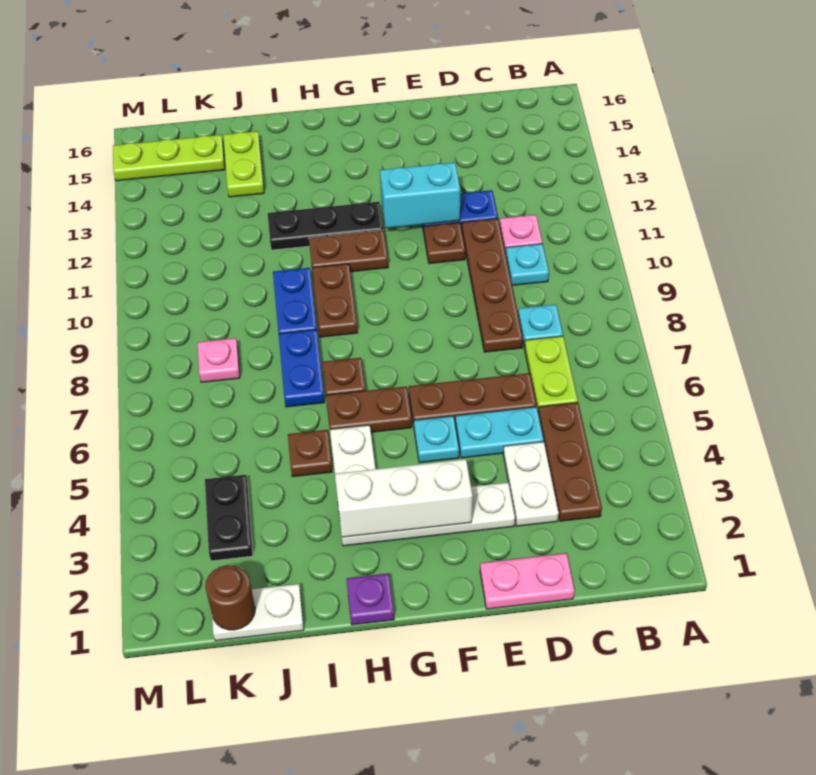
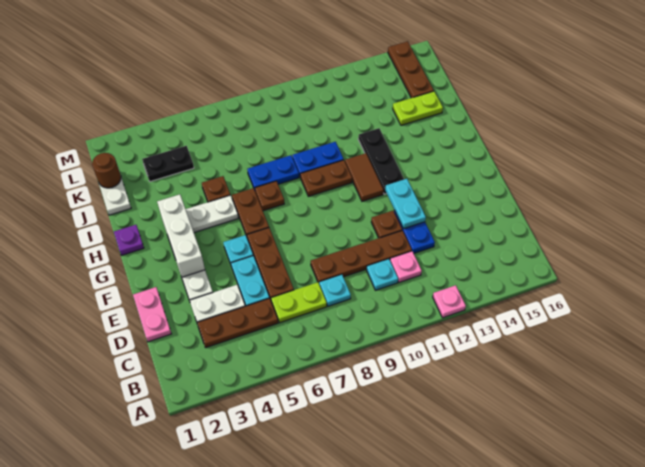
cyan brick E12:F12 level 2 -> cyan plate E12:F12 level 2
brown plate G11:H11 level 1 -> brown tile G11:H11 level 1
pink plate K8 level 1 -> pink plate A12 level 1
lime plate K15:M15 level 1 -> brown plate K15:M15 level 1

